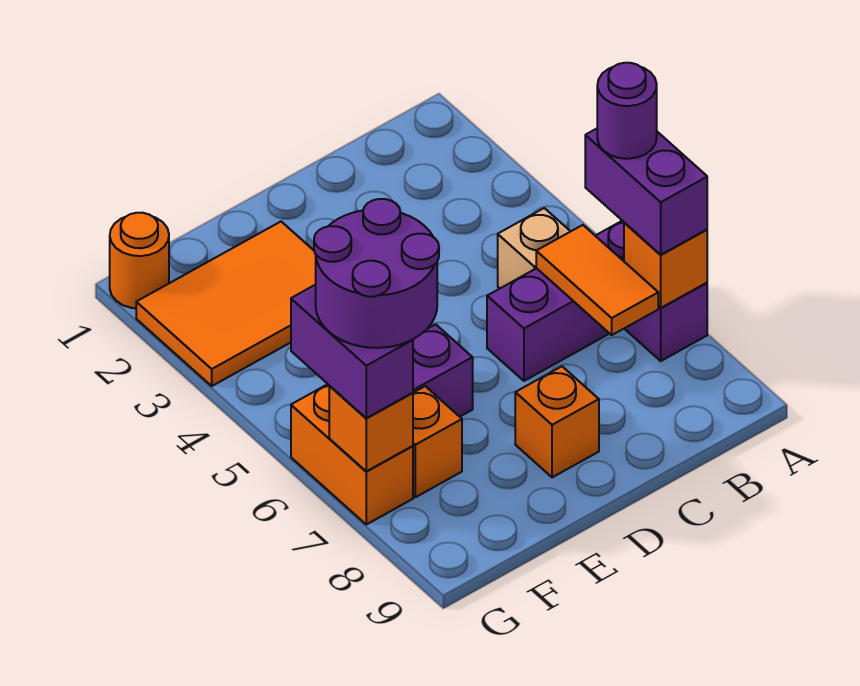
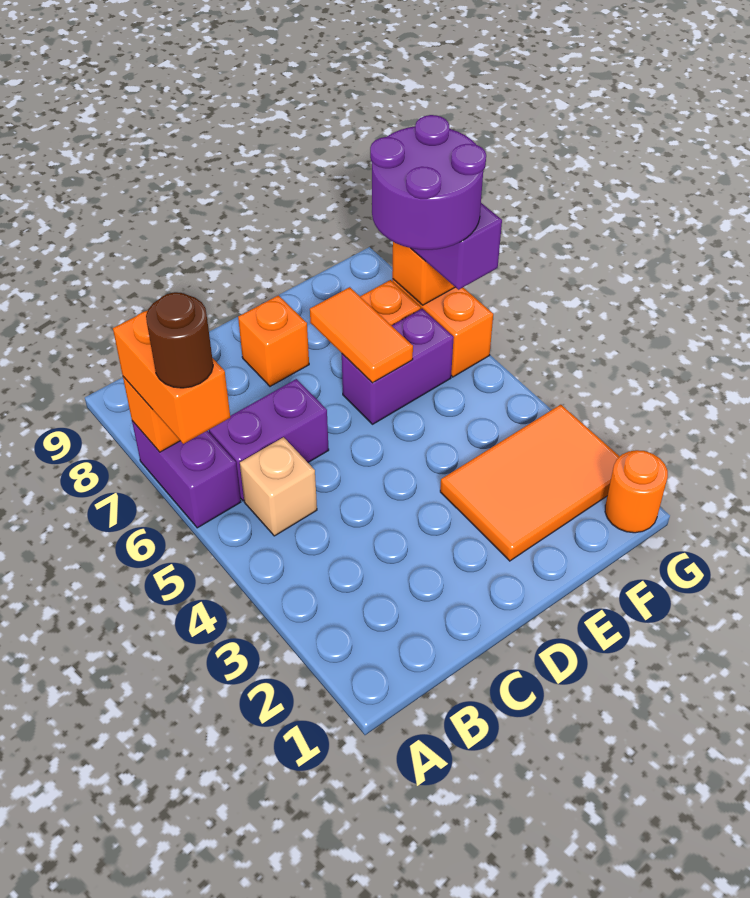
purple brick A6:A7 level 3 -> orange brick A6:A7 level 3
purple round brick A6 level 4 -> brown round brick A6 level 4
orange tile B6:B7 level 2 -> orange tile E6:E7 level 2

